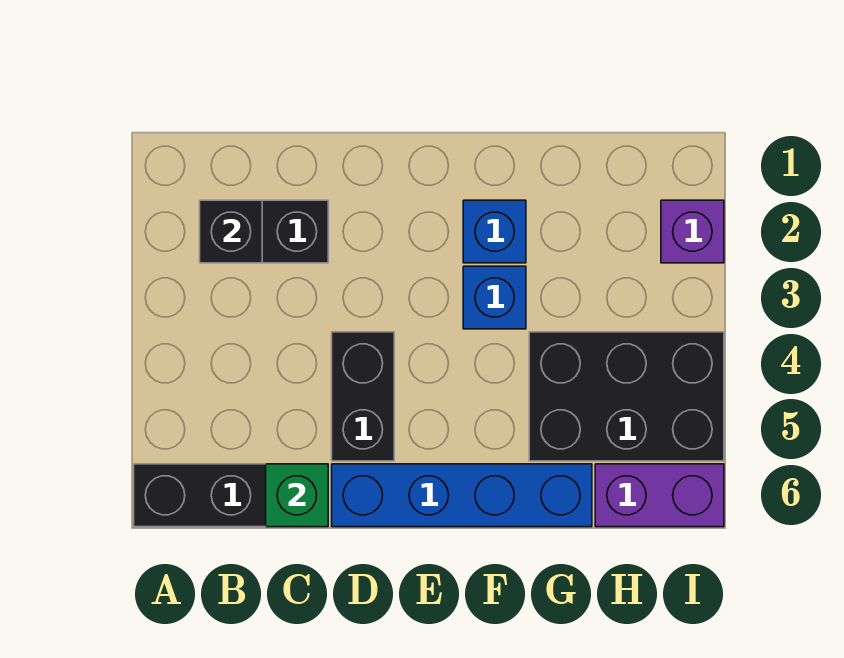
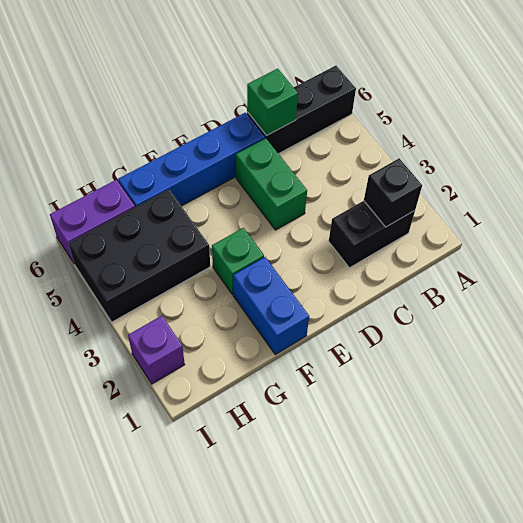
black brick D4:D5 level 1 -> green brick D4:D5 level 1
blue brick F2 level 1 -> blue brick F1:F2 level 1
blue brick F3 level 1 -> green brick F3 level 1

